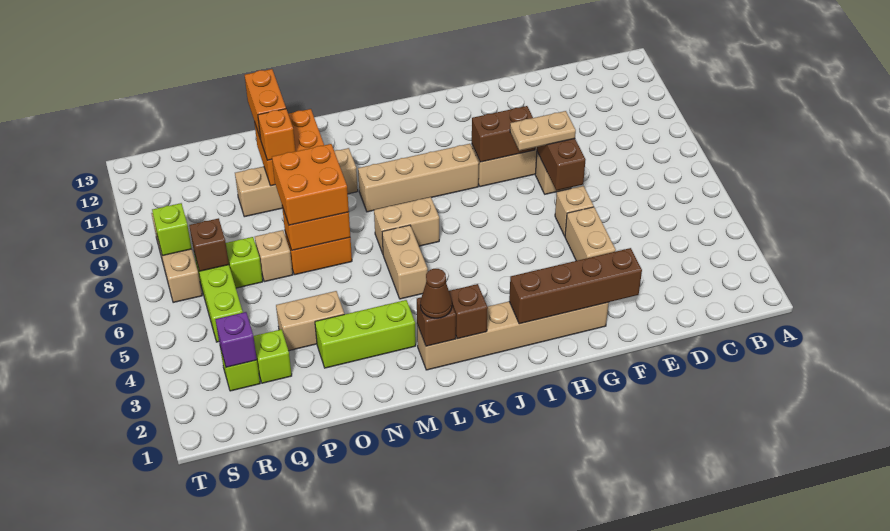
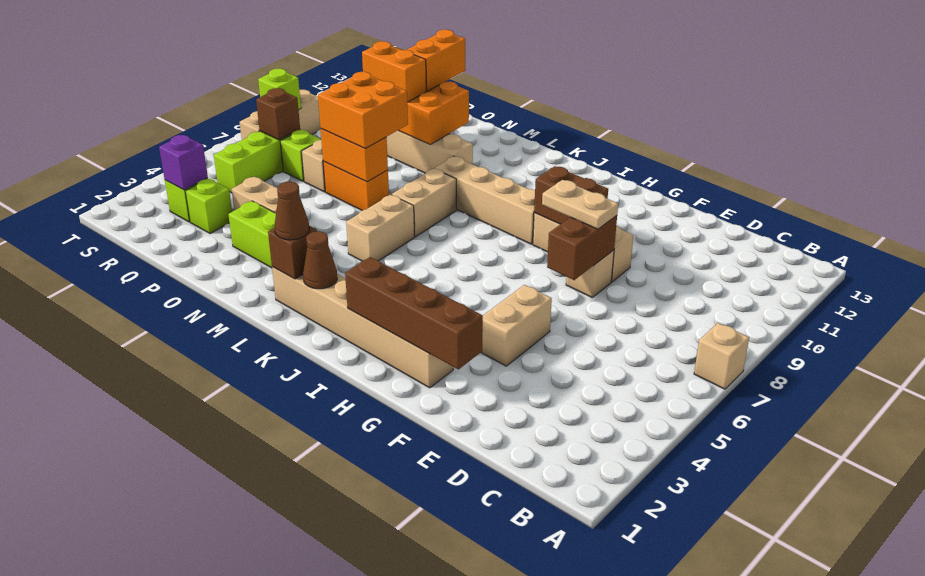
tan brick F6 level 1 -> tan brick A7 level 1
brown brick K2 level 2 -> brown cone K2 level 2
tan brick K7:L7 level 1 -> tan brick L7:L8 level 1
orange brick O10 level 3 -> orange brick O10:P10 level 3

